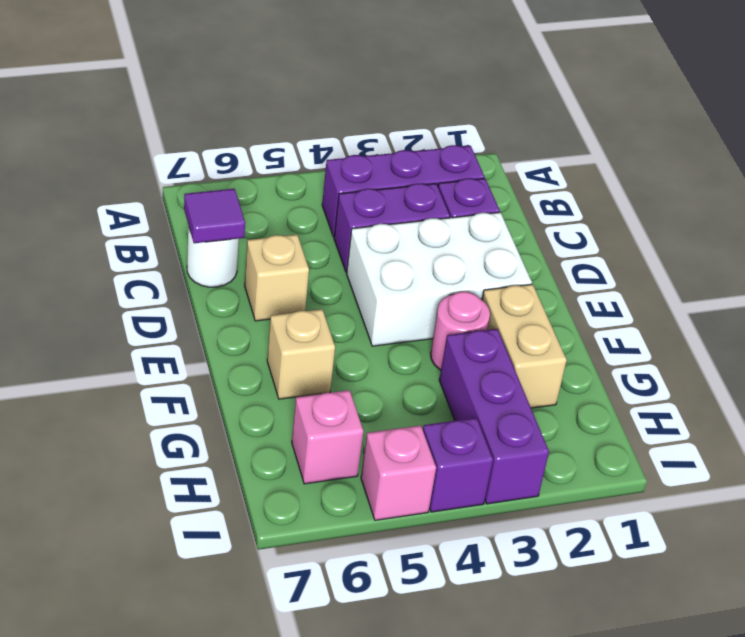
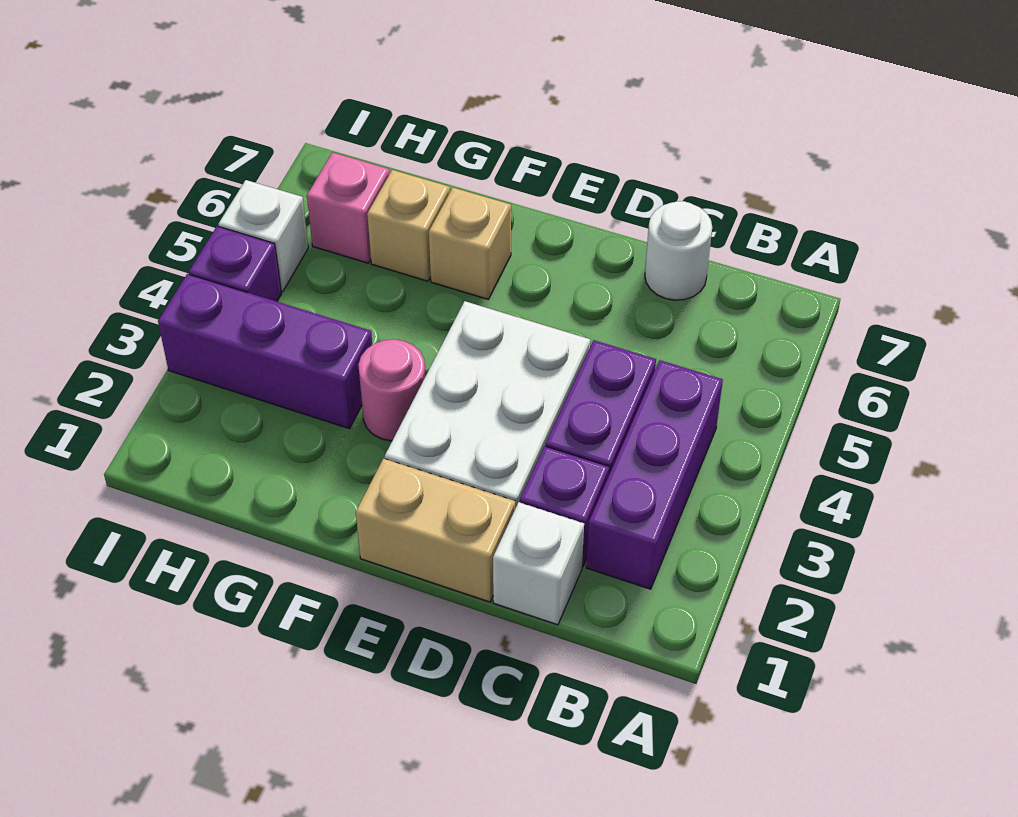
none -> white brick C1 level 1
purple tile C7 level 2 -> none
tan brick D6 level 1 -> tan brick G6 level 1
tan brick F2:G2 level 1 -> tan brick D1:E1 level 1
pink brick I5 level 1 -> white brick I5 level 1

